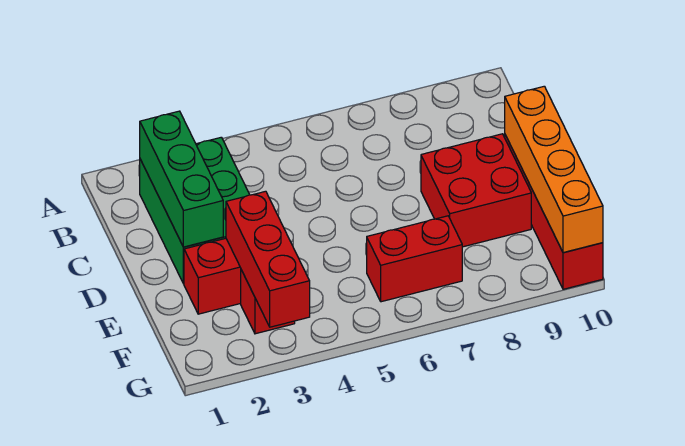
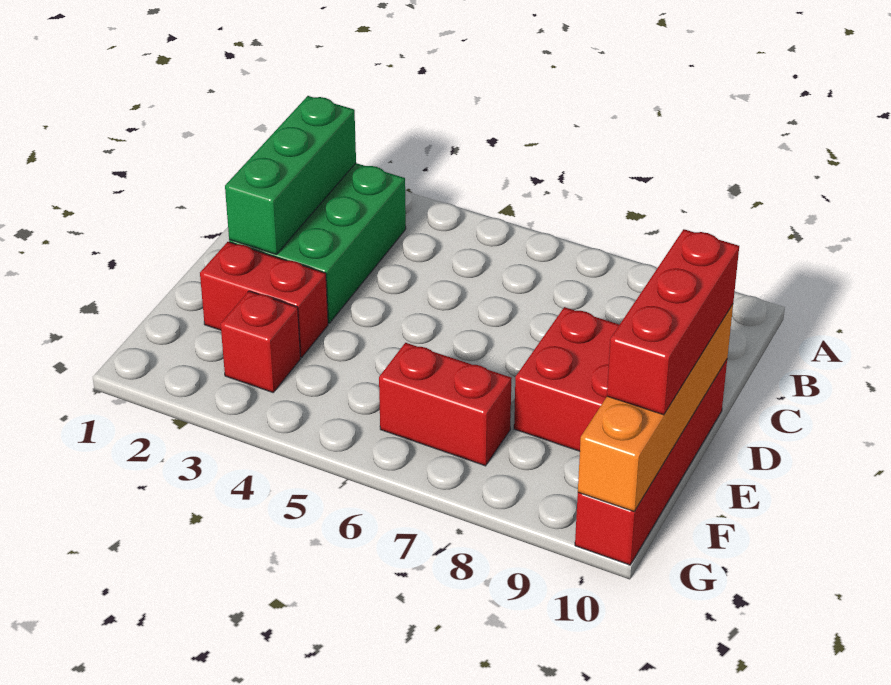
red brick E3:G3 level 2 -> red brick D10:F10 level 3

